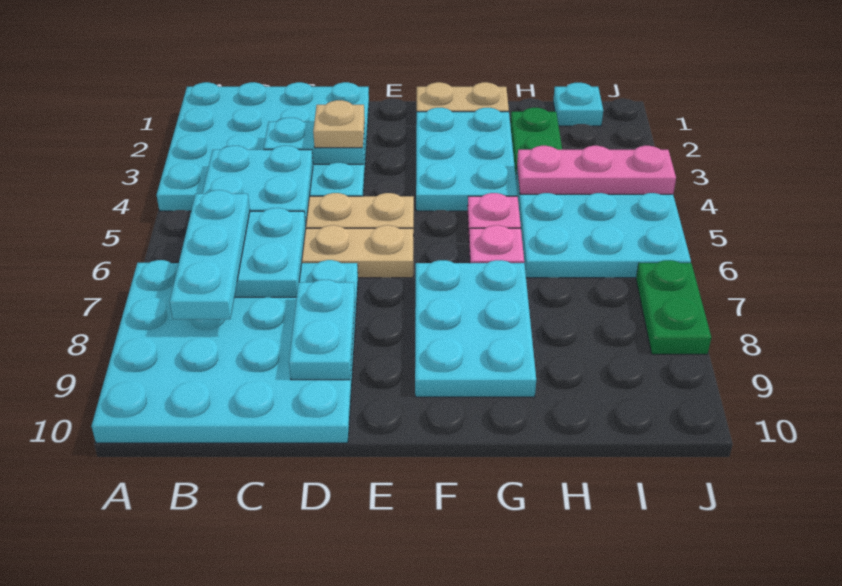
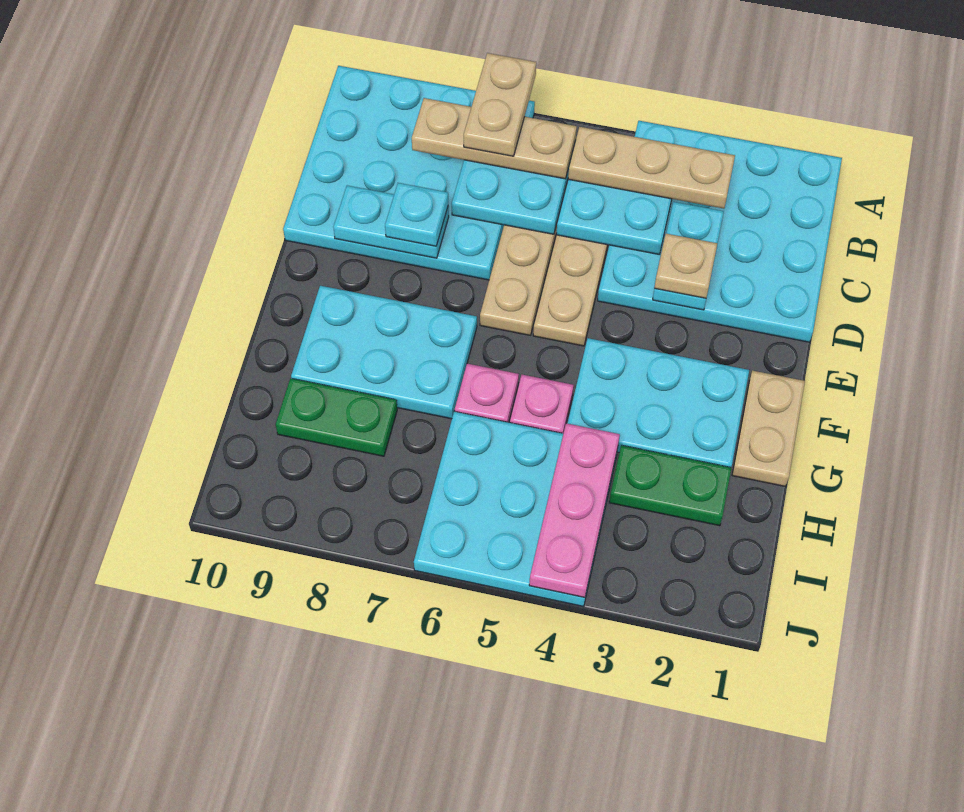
none -> tan plate A7:B7 level 4
none -> tan plate B3:B5 level 3
cyan plate B6:B8 level 3 -> tan plate B6:B8 level 3
cyan plate I1 level 1 -> cyan plate D8 level 3
green plate J7:J8 level 1 -> green plate H8:H9 level 1

